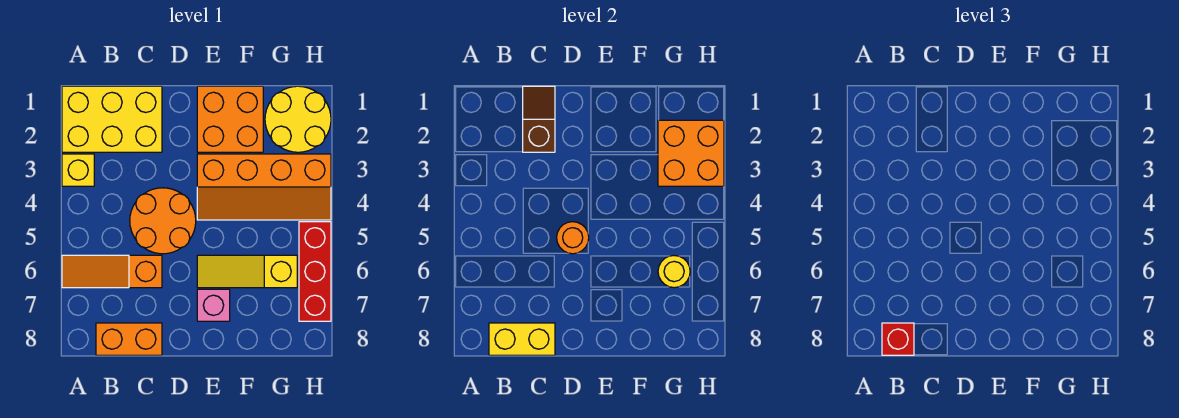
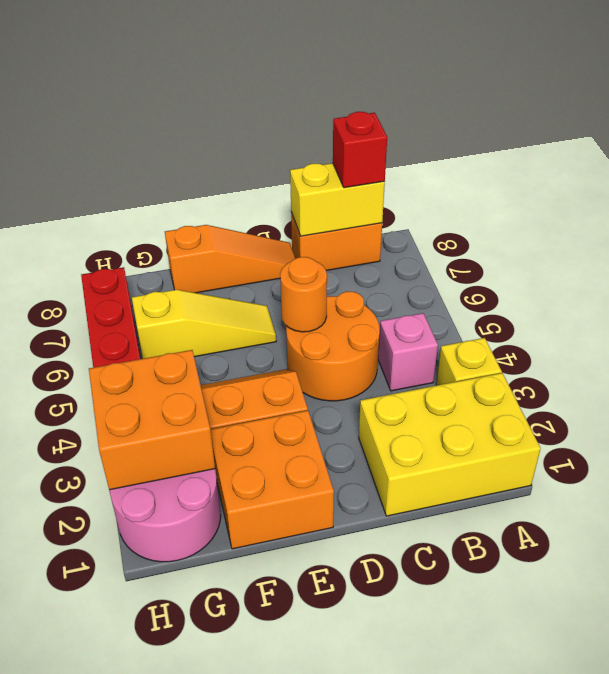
orange slope A6:C6 level 1 top C -> orange slope D8:F8 level 1 top F
brown slope C1:C2 level 2 top 2 -> none
pink brick E7 level 1 -> pink brick B4 level 1
yellow round brick G1:H2 level 1 -> pink round brick G1:H2 level 1
yellow round brick G6 level 2 -> none

